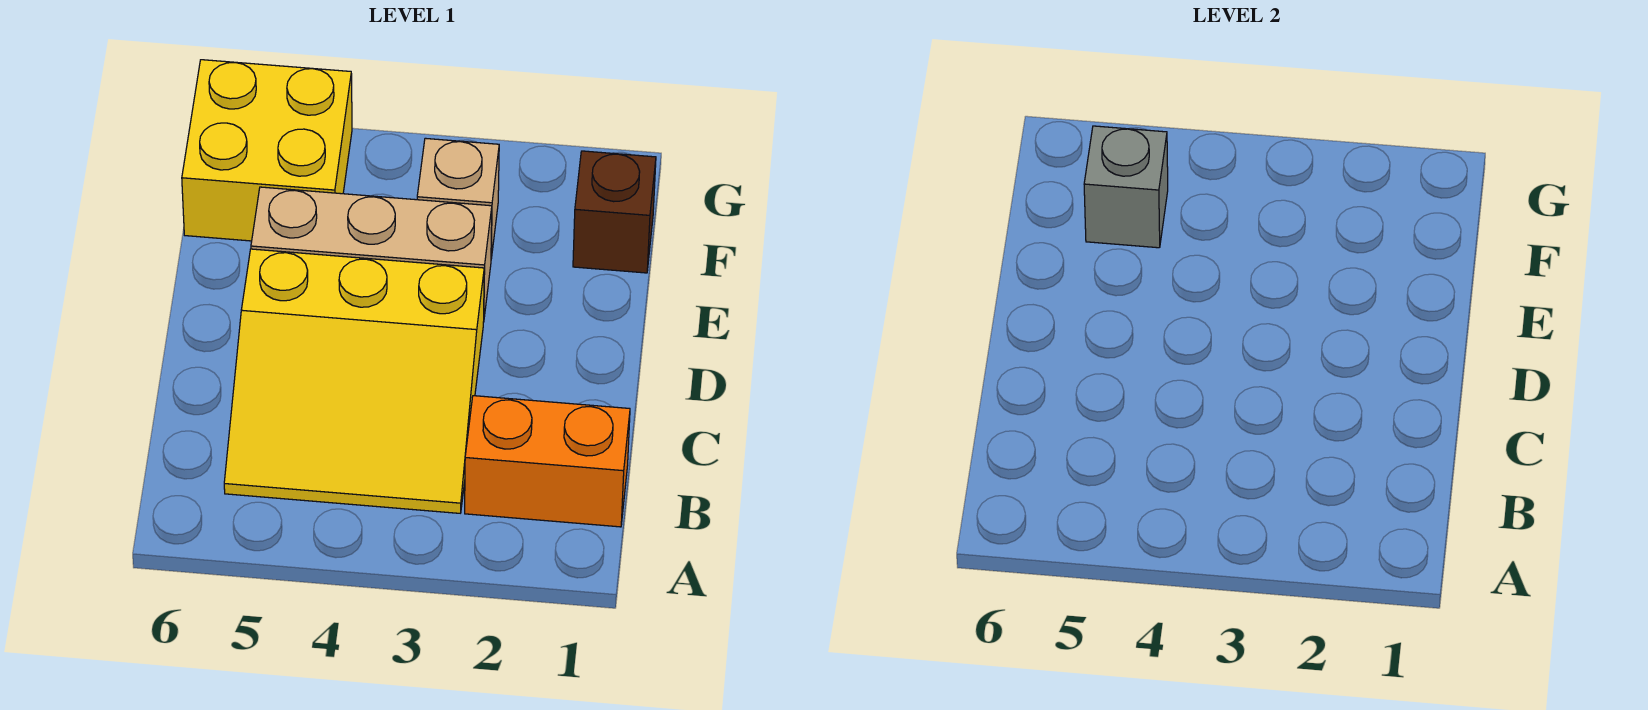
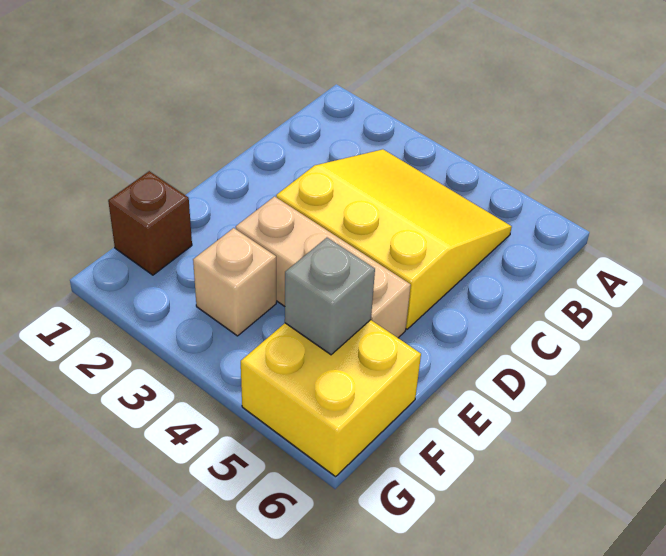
orange brick B1:B2 level 1 -> none

